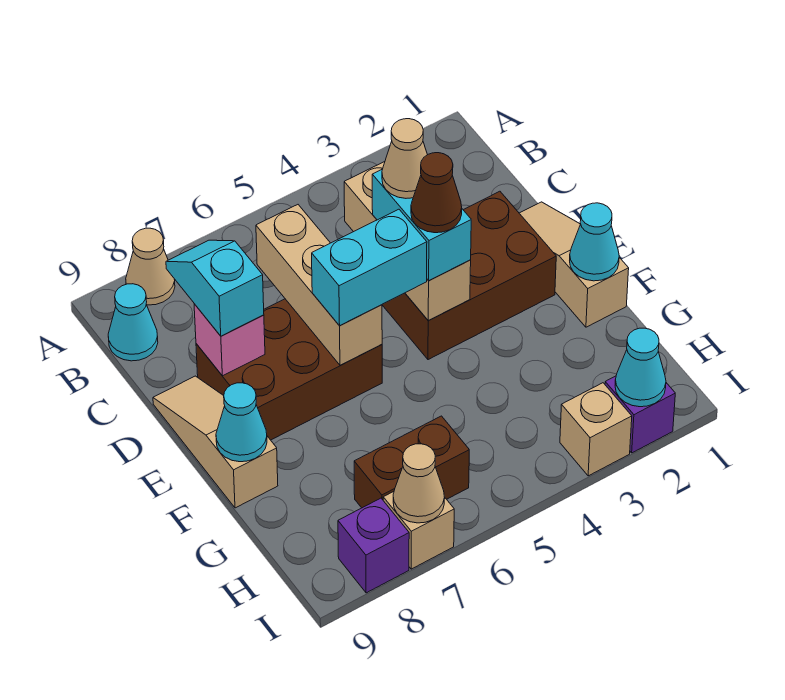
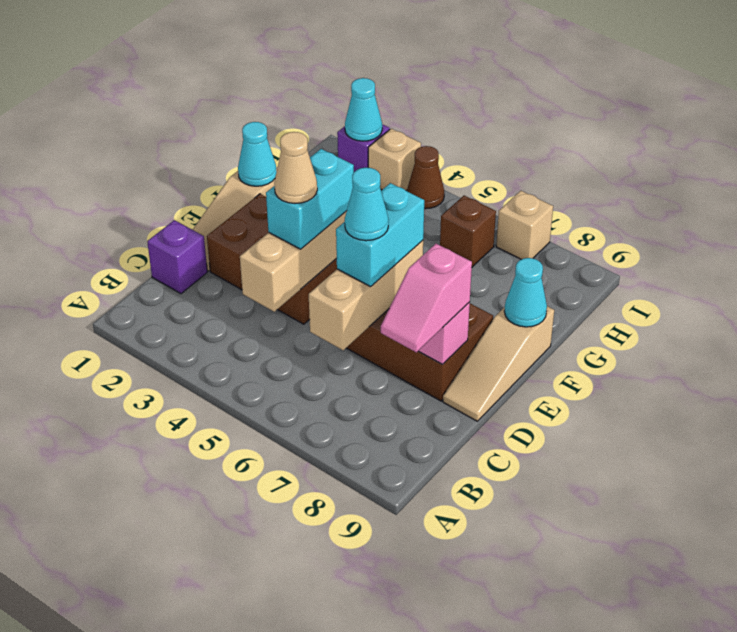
tan cone A8 level 1 -> none
cyan cone B9 level 1 -> cyan cone D6 level 4
cyan slope C8:D8 level 3 top D -> pink slope C8:D8 level 3 top D
brown cone E4 level 4 -> brown cone I4 level 1
cyan brick E5:E6 level 3 -> cyan brick D6:E6 level 3
brown brick H6:H7 level 1 -> brown brick H6 level 1
tan cone I7 level 2 -> none
purple brick I8 level 1 -> purple brick C1 level 1

